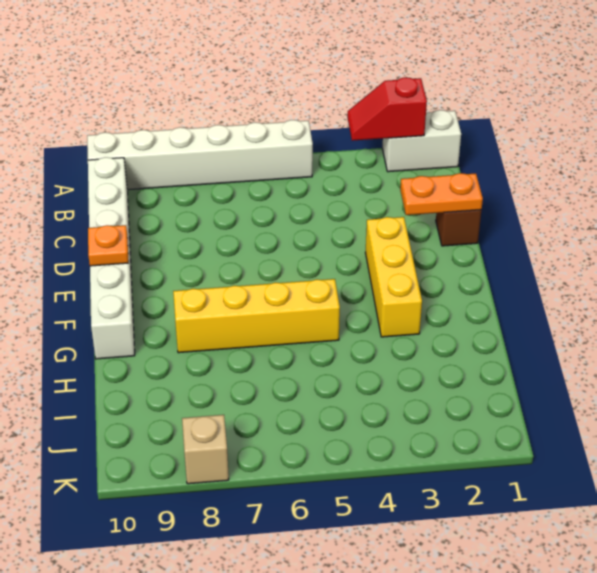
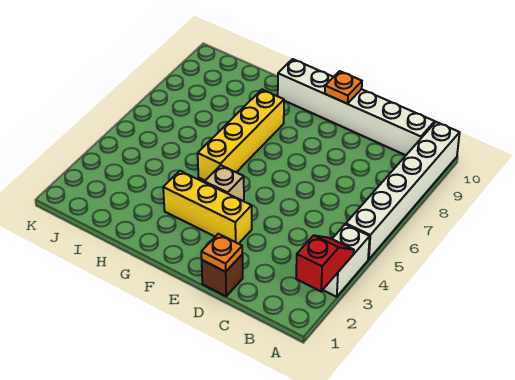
white brick A1:A2 level 1 -> white brick A3:A4 level 1
orange plate D1:D2 level 2 -> orange plate D1 level 2
tan brick K8 level 1 -> tan brick F4 level 1

